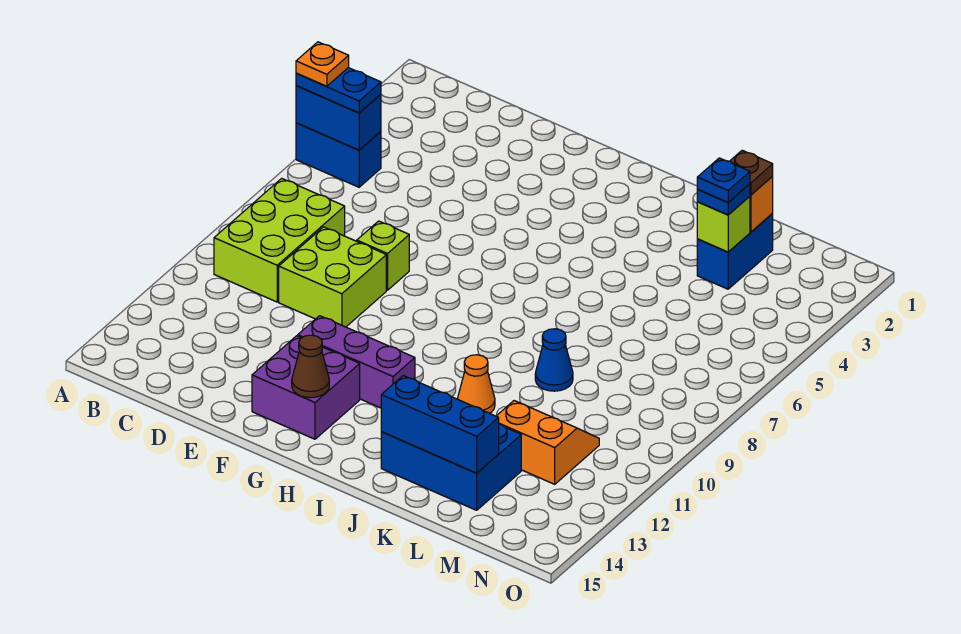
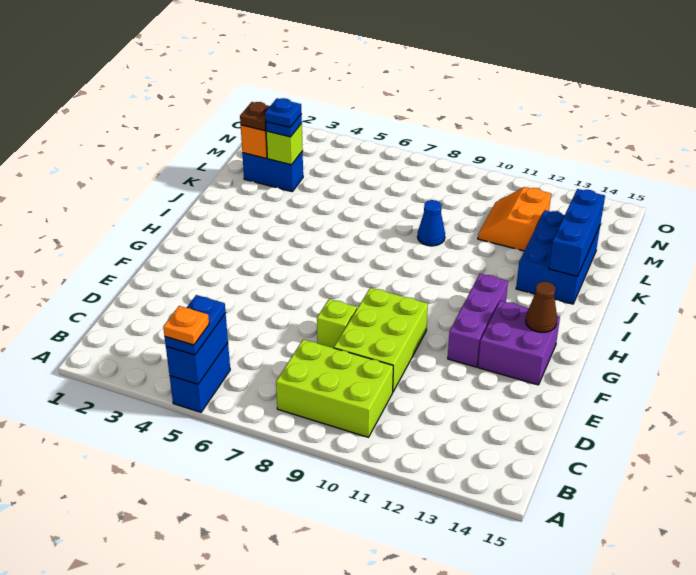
lime brick D9:E10 level 1 -> lime brick D9:F10 level 1
orange cone J11 level 1 -> none

